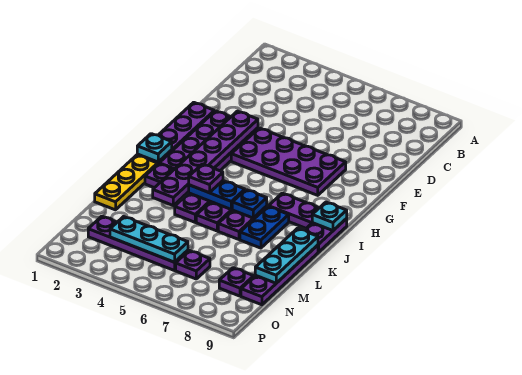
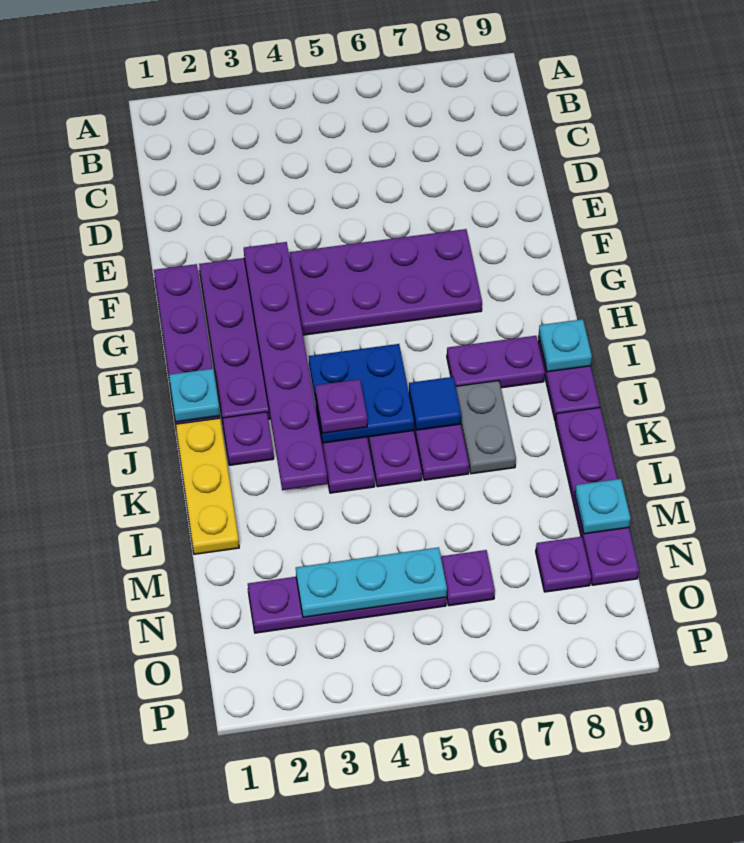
blue plate J4:J5 level 2 -> blue plate I4:J5 level 2
blue plate J6 level 2 -> blue tile J6 level 2
blue plate J7:K7 level 1 -> grey plate J7:K7 level 1
cyan plate K9:M9 level 2 -> cyan plate M9 level 2

